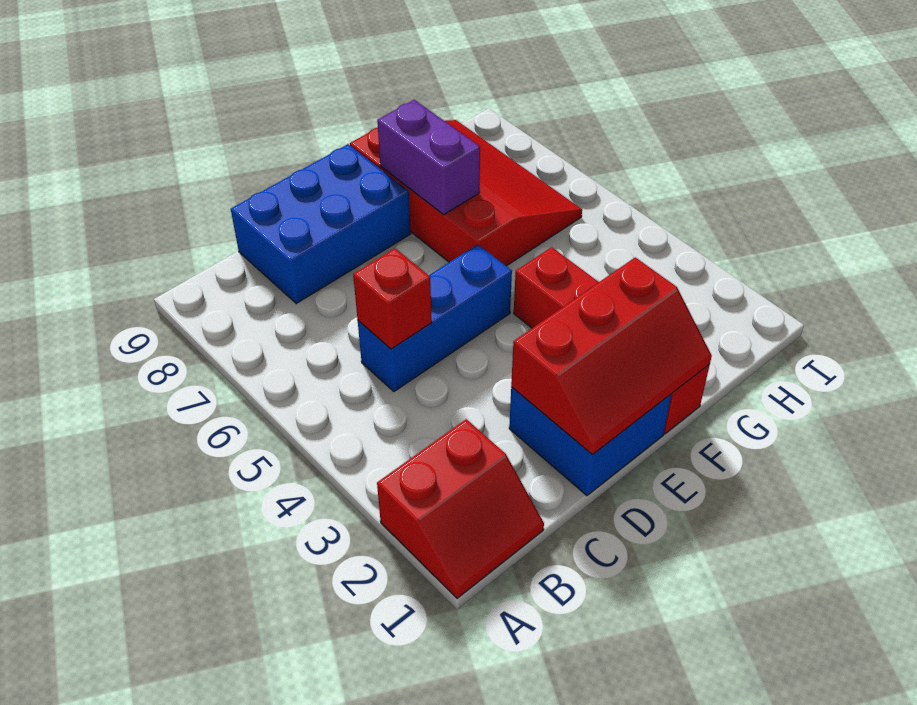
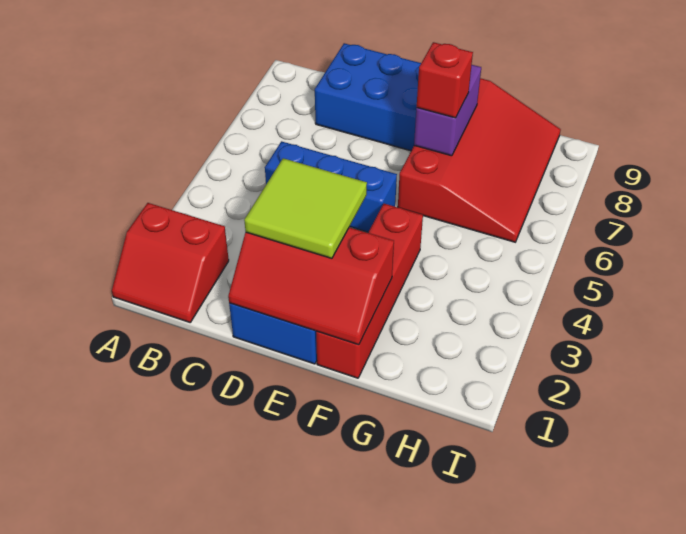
red brick C5 level 2 -> red brick F7 level 3
none -> lime tile D2:E3 level 3

